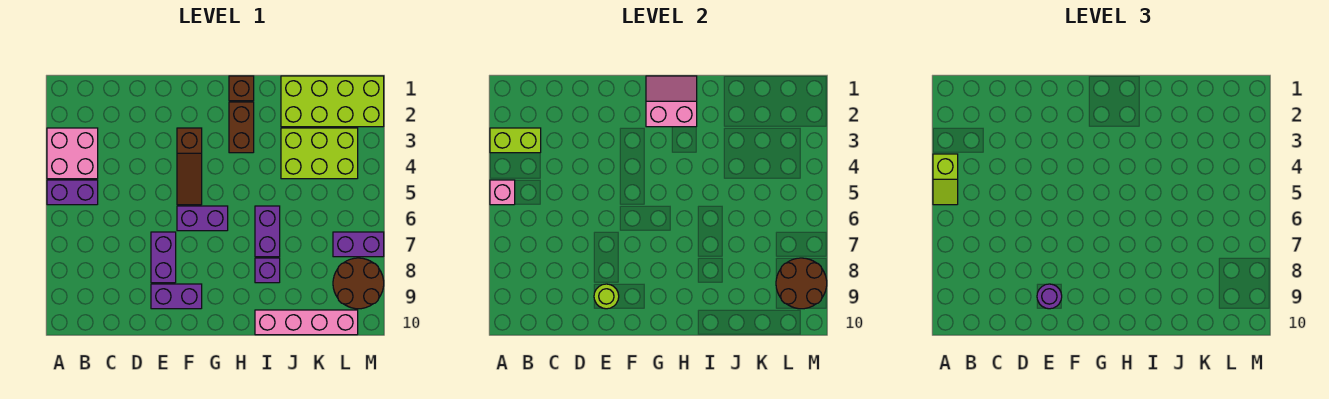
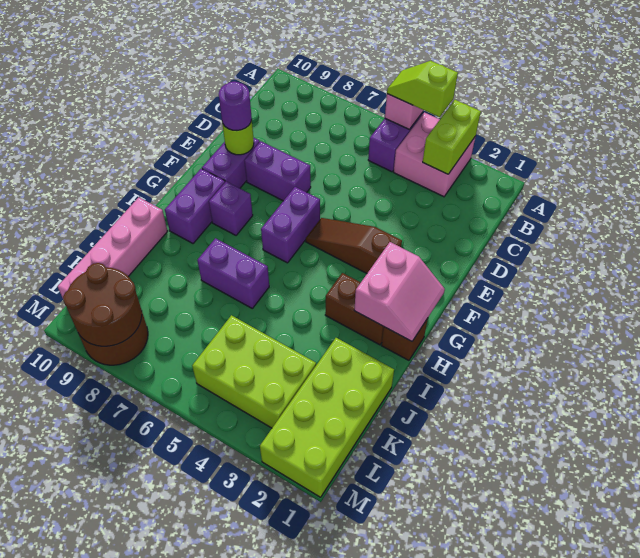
purple brick I8 level 1 -> purple brick G8 level 1
lime brick J3:L4 level 1 -> lime brick K3:L5 level 1
purple brick L7:M7 level 1 -> purple brick G9:H9 level 1

